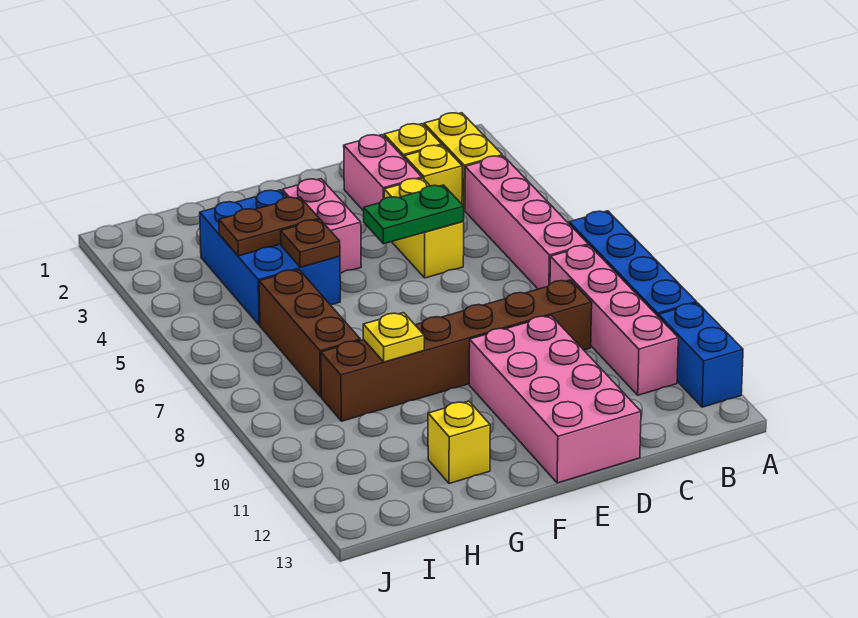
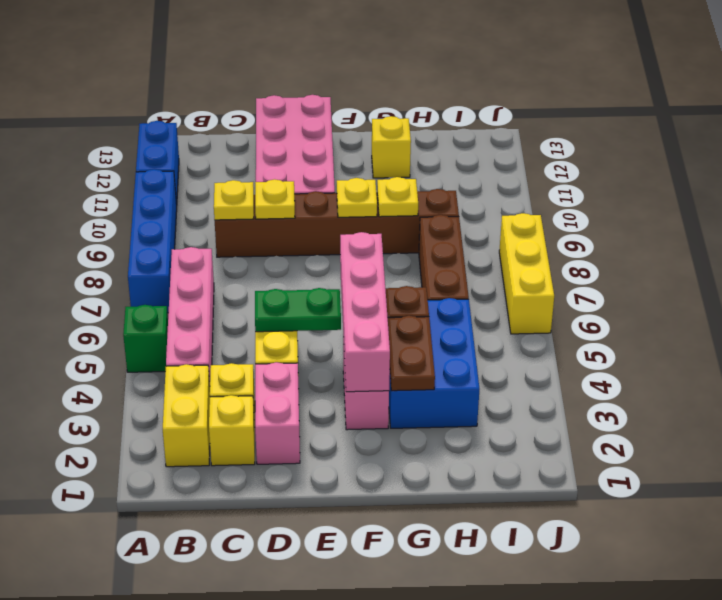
none -> green brick A5 level 1
pink brick B8:B11 level 1 -> pink brick F3:F6 level 2
none -> yellow plate C9 level 2
none -> yellow plate D9 level 2
none -> yellow plate F9 level 2
brown plate G4:H4 level 2 -> brown plate G3:G4 level 2
none -> yellow brick J6:J8 level 1

